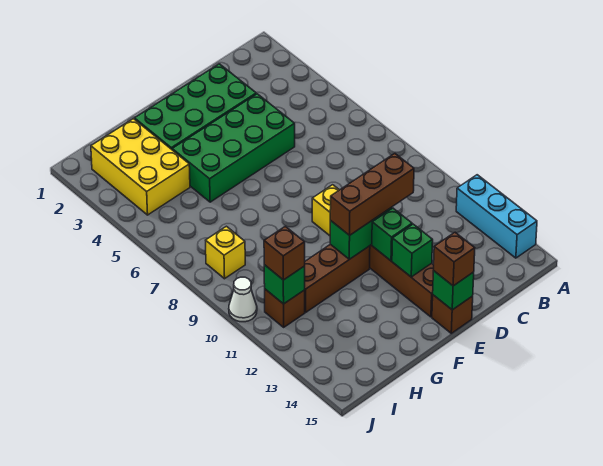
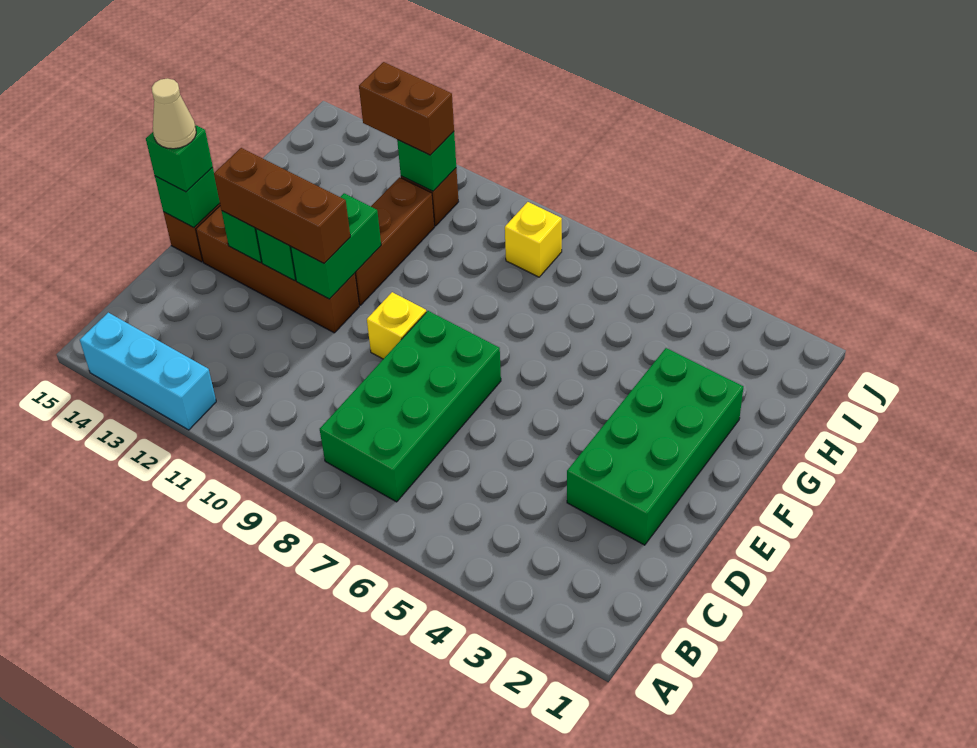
green brick D4:G5 level 1 -> green brick B7:E8 level 1
brown brick D11:F11 level 3 -> brown brick E11:E13 level 3
brown brick E15 level 3 -> green brick E15 level 3
none -> tan cone E15 level 4
yellow brick H2:I4 level 1 -> none
brown brick I11 level 3 -> brown brick I11:I12 level 3
white cone J10 level 1 -> none

